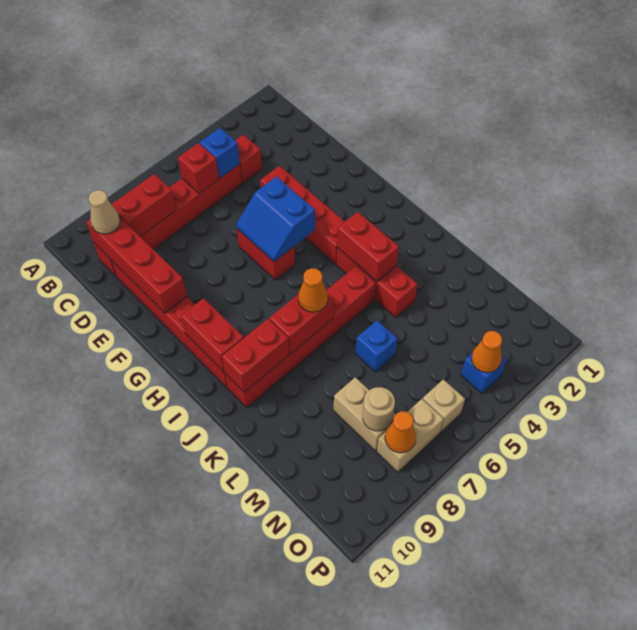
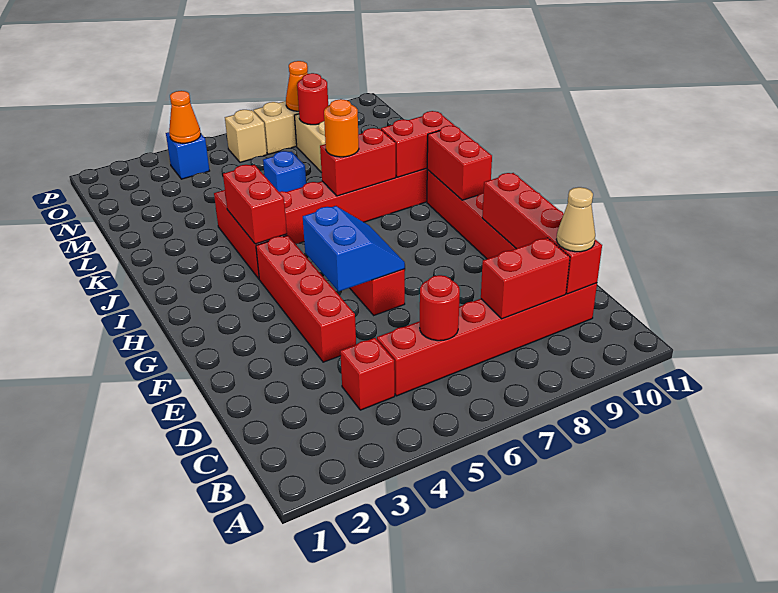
blue brick C5 level 2 -> none
red brick C6 level 2 -> red round brick C6 level 2
orange cone J7 level 3 -> orange round brick J7 level 3
tan round brick N8 level 2 -> red round brick N8 level 2

